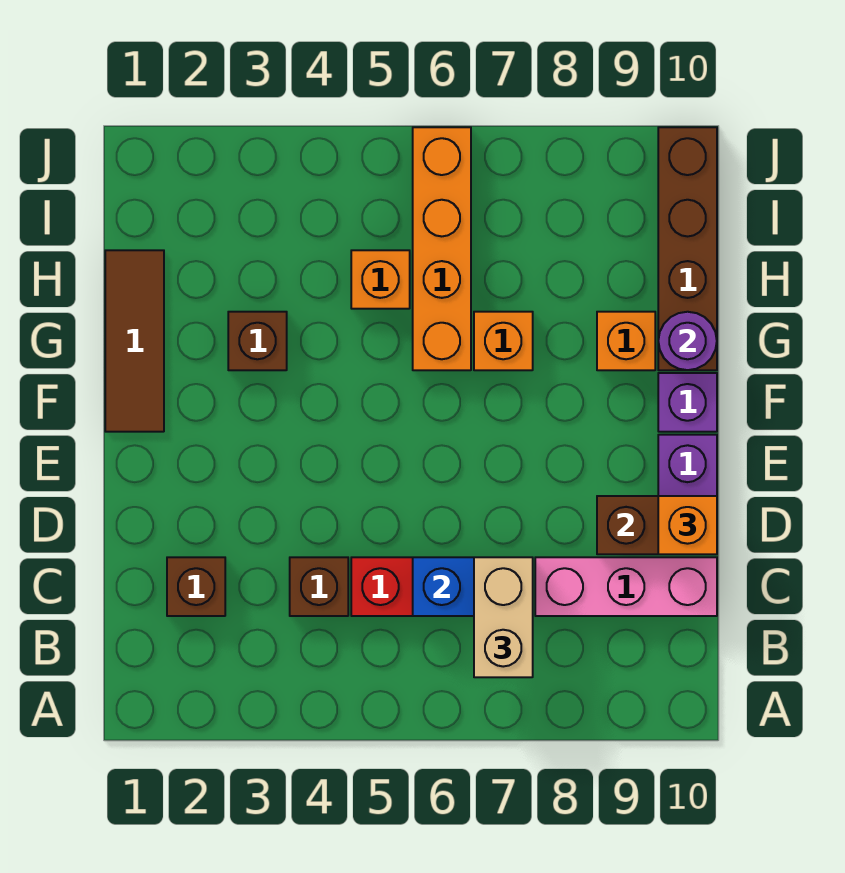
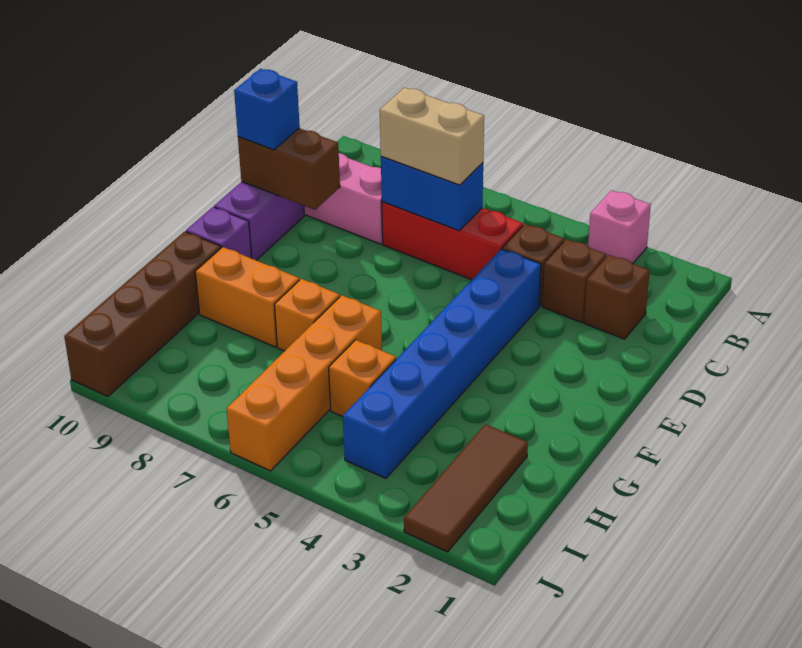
none -> pink brick A3 level 1
tan brick B7:C7 level 3 -> tan brick C6:C7 level 3
none -> blue brick D4:I4 level 1
orange brick D10 level 3 -> blue brick D10 level 3
brown tile F1:H1 level 1 -> brown tile H2:J2 level 1
brown brick G3 level 1 -> brown brick C3 level 1
orange brick G9 level 1 -> orange brick G8:G9 level 1
purple round brick G10 level 2 -> none

